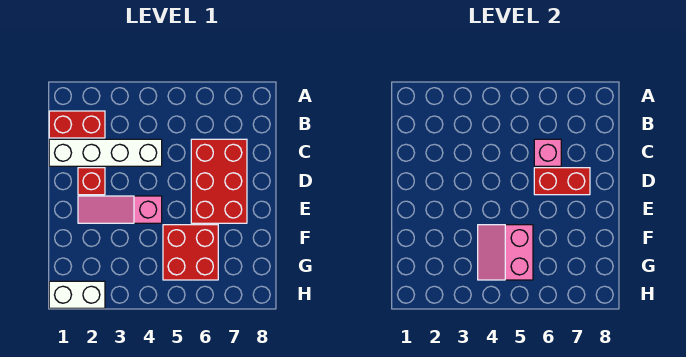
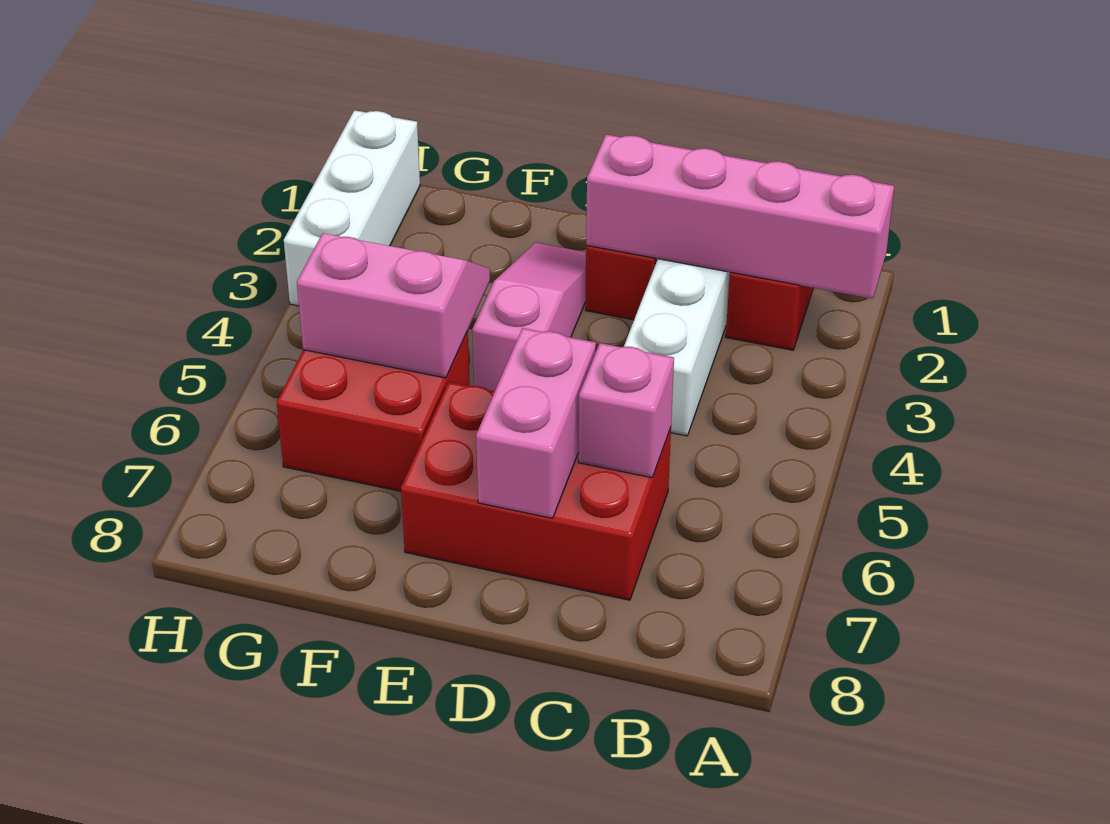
none -> pink brick A2:D2 level 2
red brick D6:D7 level 2 -> pink brick D6:D7 level 2
white brick H1:H2 level 1 -> white brick H1:H3 level 1

